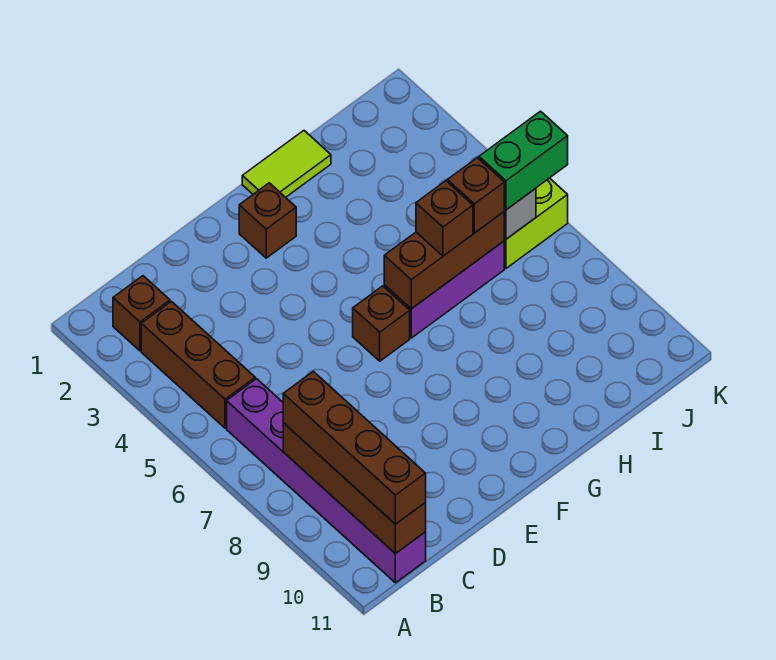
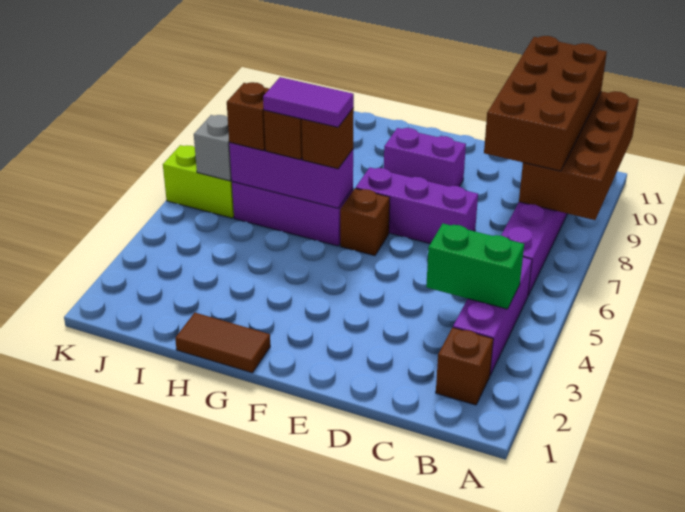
brown brick B3:B5 level 1 -> purple brick B3:B5 level 1
brown brick B8:B11 level 2 -> brown brick A8:B11 level 2
brown brick B8:B11 level 3 -> brown brick B8:C11 level 3
none -> purple brick D7:F7 level 1
none -> purple brick E9:F9 level 1
brown brick F2 level 1 -> brown brick G6 level 3
lime tile G1:H1 level 1 -> brown tile G1:H1 level 1
brown brick G6:I6 level 2 -> purple brick G6:I6 level 2
none -> purple tile G6:H6 level 4
green brick J6:K6 level 3 -> green brick B4:C4 level 2

